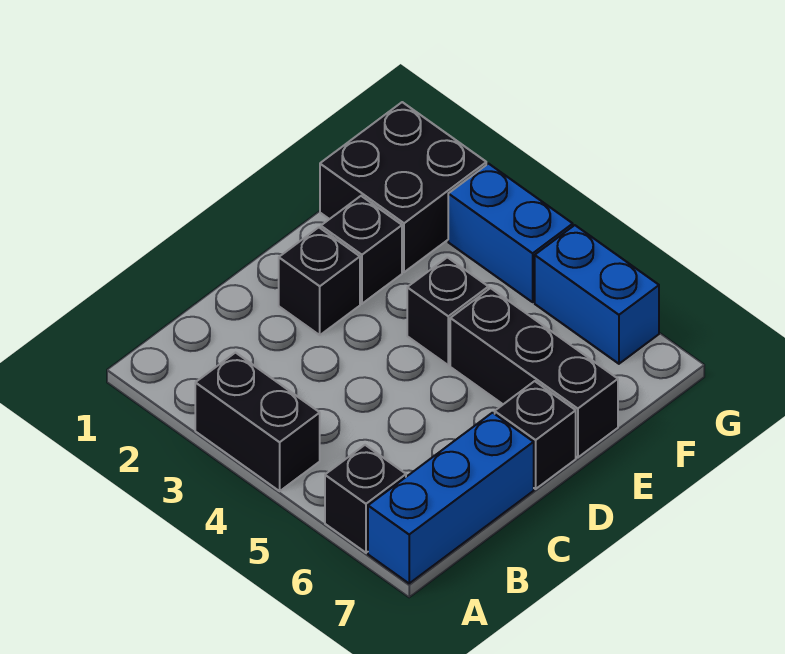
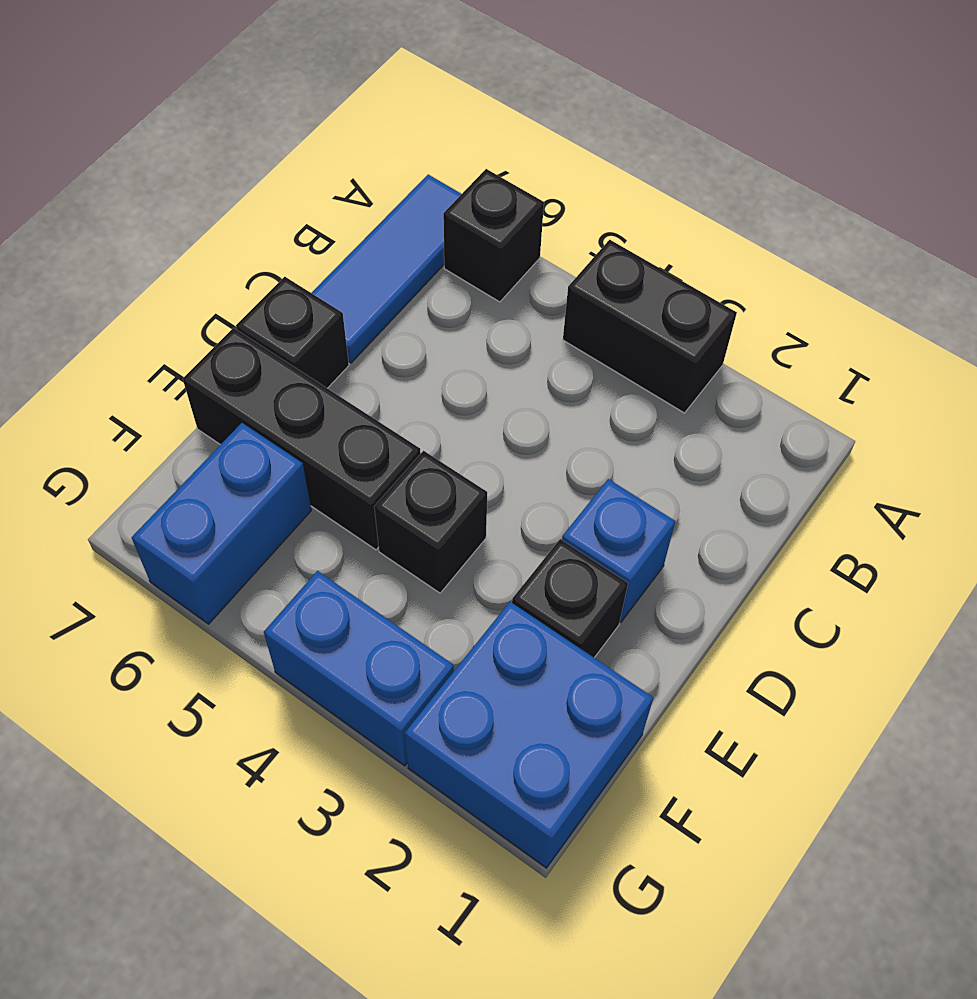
blue brick A7:C7 level 1 -> blue tile A7:C7 level 1
black brick D2 level 1 -> blue brick D2 level 1
black brick F1:G2 level 1 -> blue brick F1:G2 level 1
blue brick G5:G6 level 1 -> blue brick F6:G6 level 1

